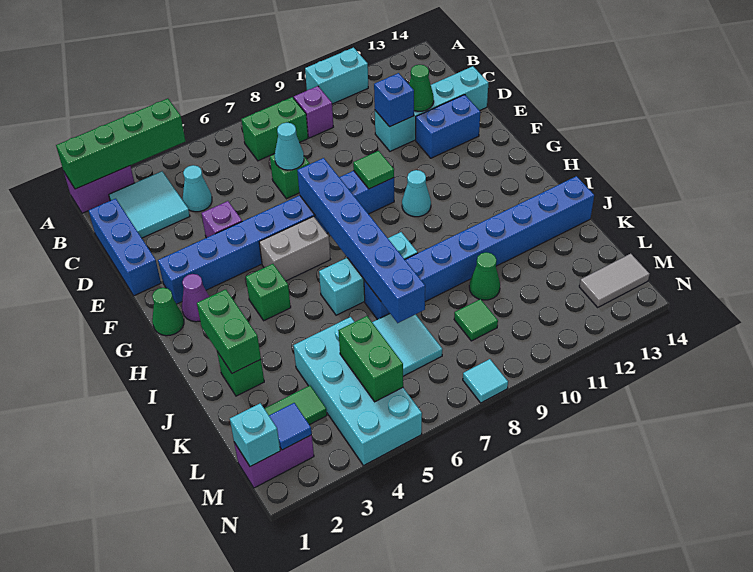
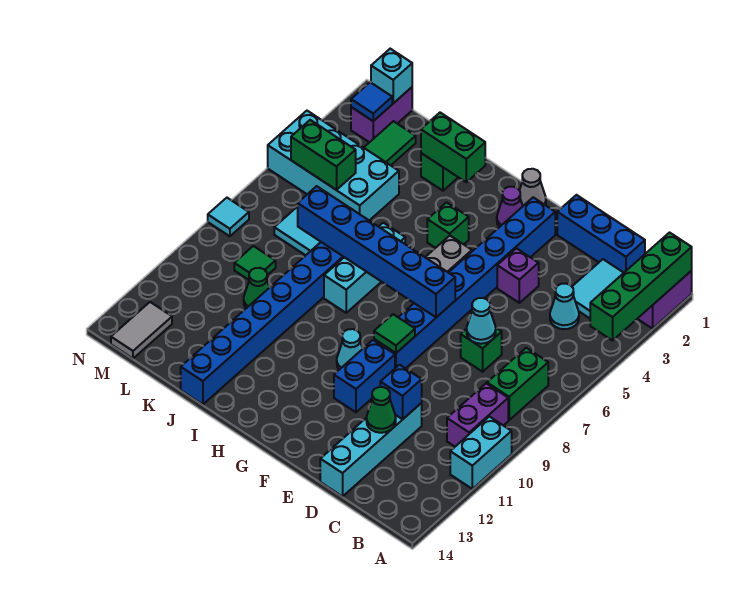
purple brick B9 level 1 -> purple brick B9:B10 level 1
blue brick E12:E13 level 1 -> blue brick F10:F11 level 1
green cone G1 level 1 -> grey cone G1 level 1

